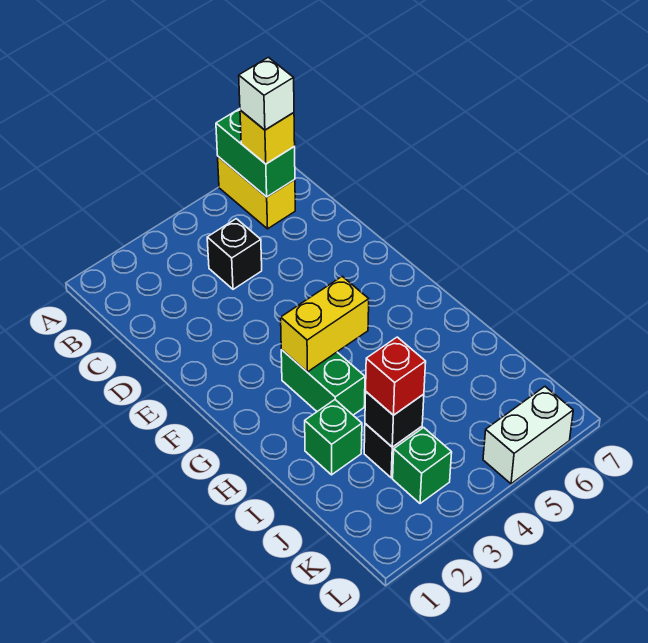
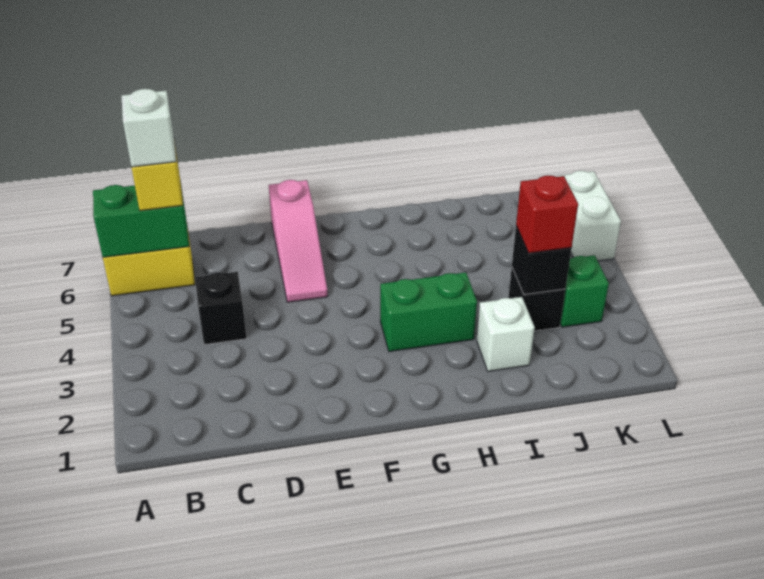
none -> pink slope E5:E7 level 1 top 7
yellow brick G3:G4 level 2 -> none
green brick I2 level 1 -> white brick I2 level 1

